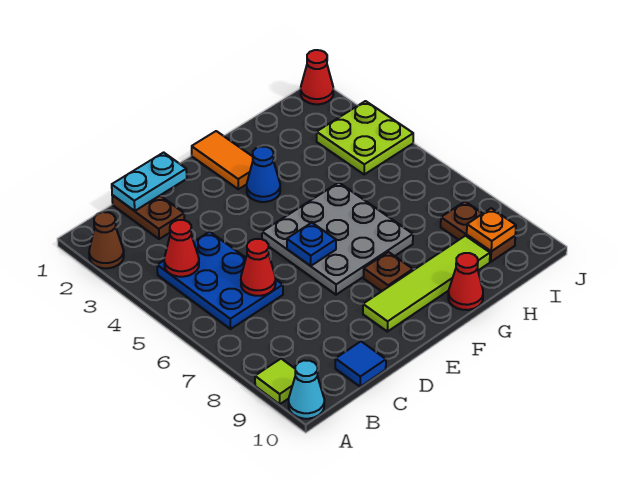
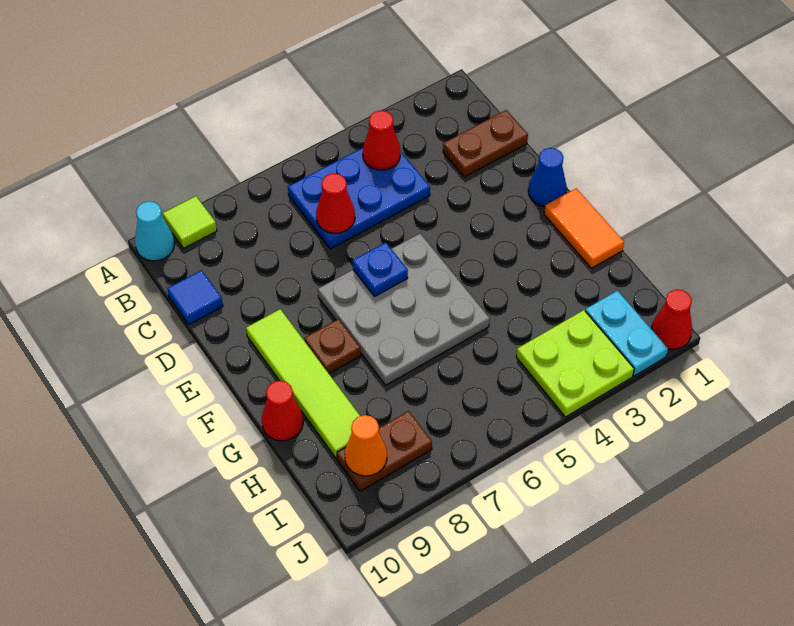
brown cone A2 level 1 -> none
cyan plate C1:D1 level 2 -> cyan plate I2:J2 level 1
orange tile F1:F2 level 1 -> orange tile F1:G1 level 1
blue cone F3 level 1 -> blue cone E1 level 1
orange plate I9 level 2 -> orange cone I9 level 2

